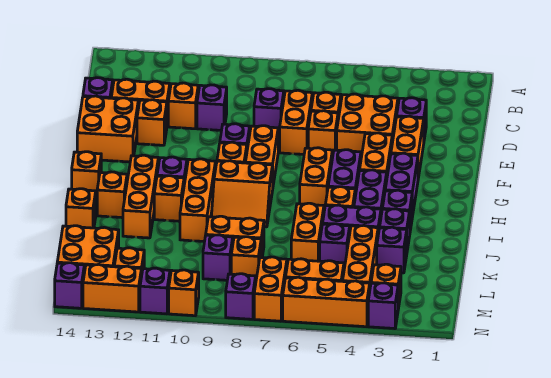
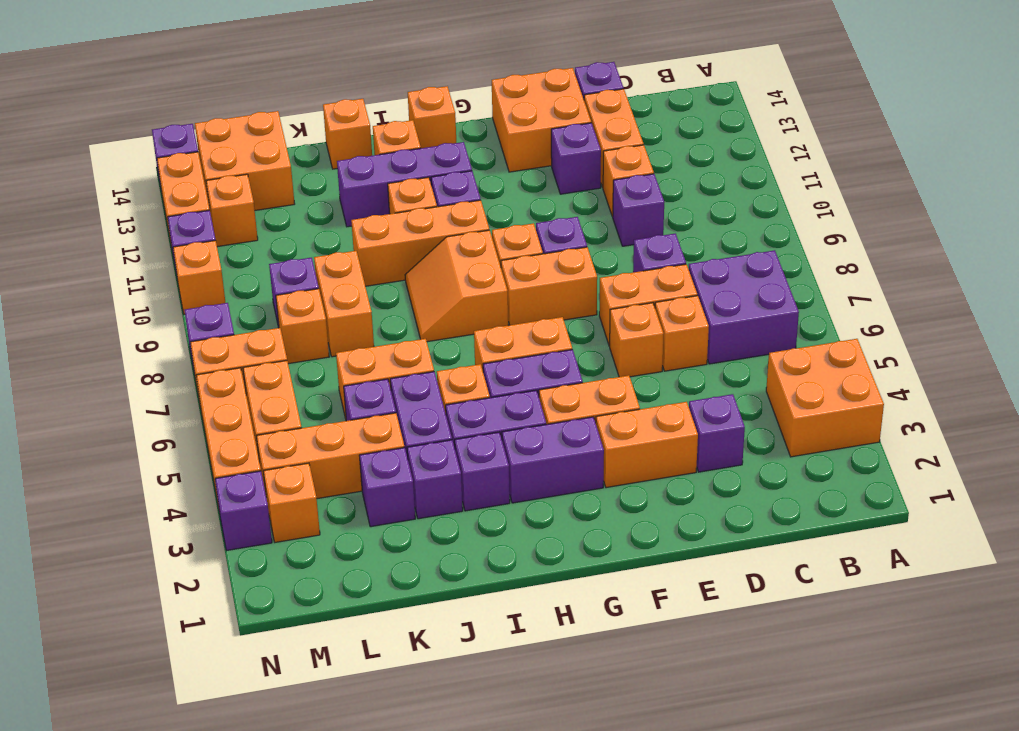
none -> purple brick B6:C7 level 1
orange brick D4:E5 level 1 -> orange brick A3:B4 level 1
orange brick E12 level 1 -> purple brick E12 level 1
orange brick H12:J12 level 1 -> purple brick H12:J12 level 1

